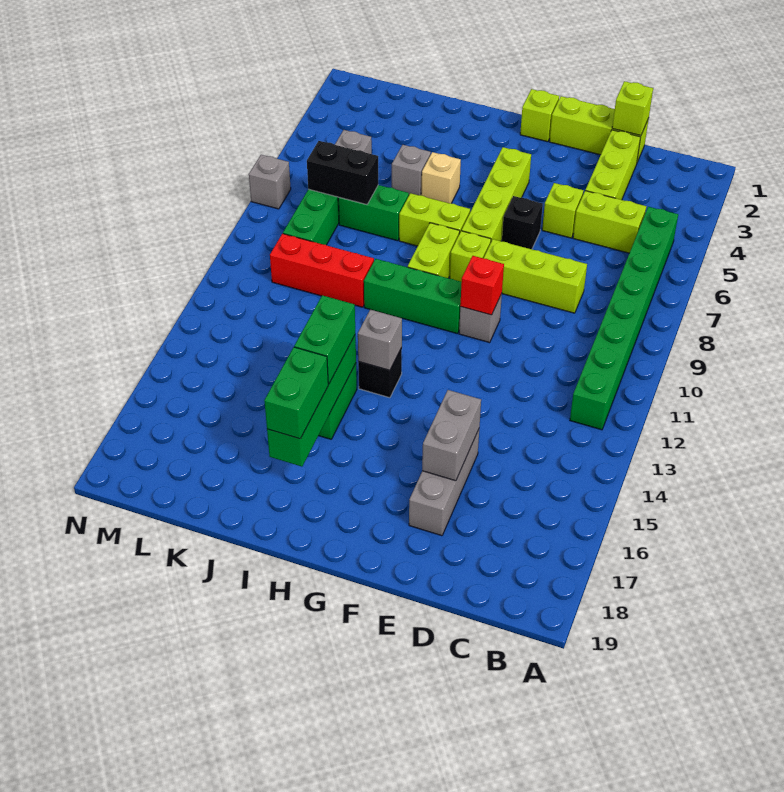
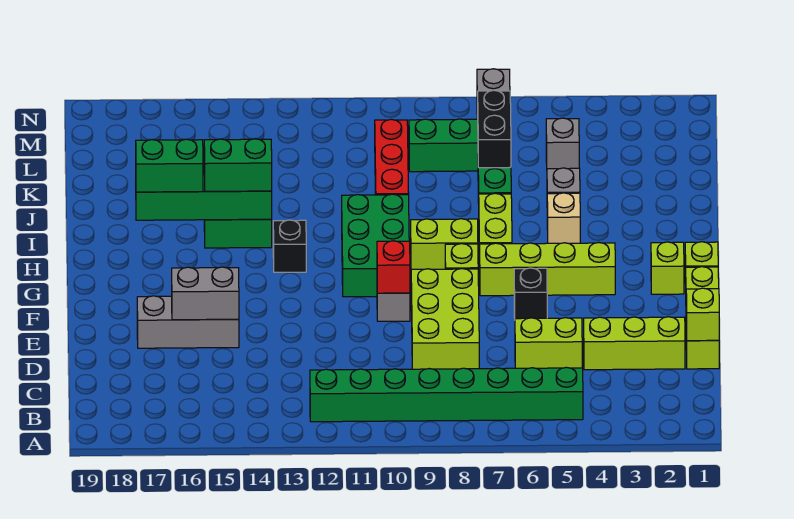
lime brick C5:D5 level 1 -> lime brick D5:D6 level 1
lime brick D8:F8 level 1 -> lime brick D8:F9 level 1
lime brick E5 level 1 -> lime brick G2 level 1
green brick G10:I10 level 1 -> green brick G10:I11 level 1
grey brick H13 level 2 -> none

